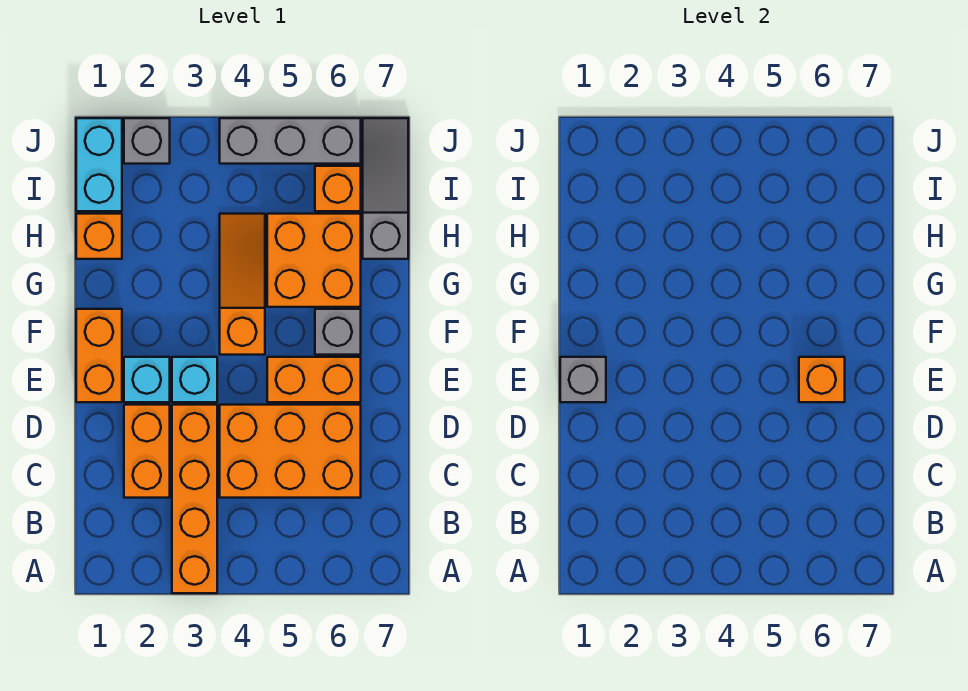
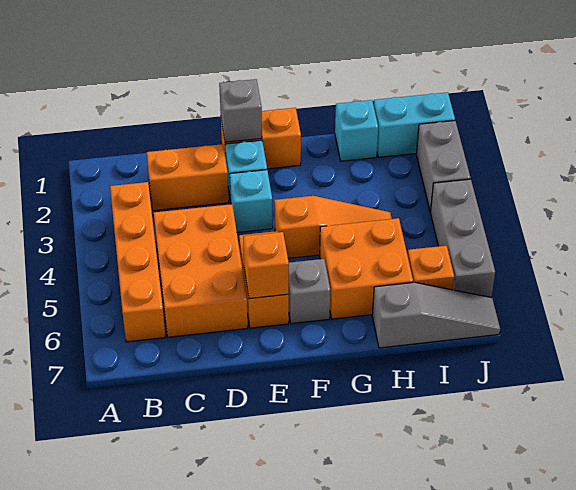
orange brick A3:D3 level 1 -> orange brick B3:B6 level 1
orange brick H1 level 1 -> cyan brick H1 level 1
grey brick J2 level 1 -> grey brick J2:J3 level 1

